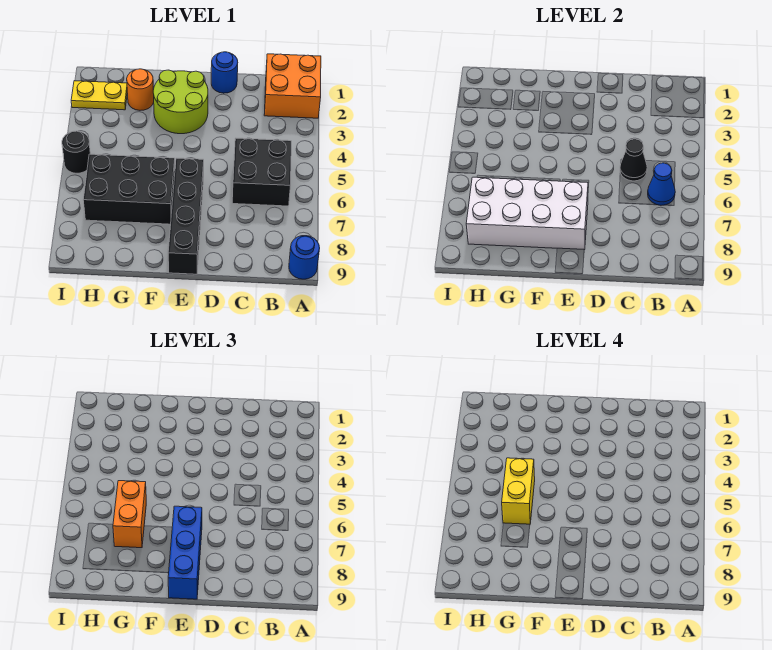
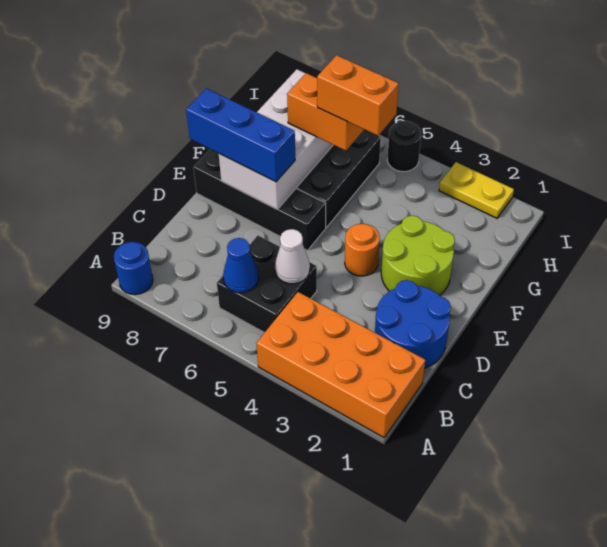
orange brick A1:B2 level 1 -> orange brick A1:B4 level 1
black cone C5 level 2 -> white cone C5 level 2
blue round brick D1 level 1 -> blue round brick C1:D2 level 1
orange round brick G2 level 1 -> orange round brick E4 level 1
yellow brick G5:G6 level 4 -> orange brick G5:G6 level 4
yellow plate H2:I2 level 1 -> yellow plate I2:I3 level 1

